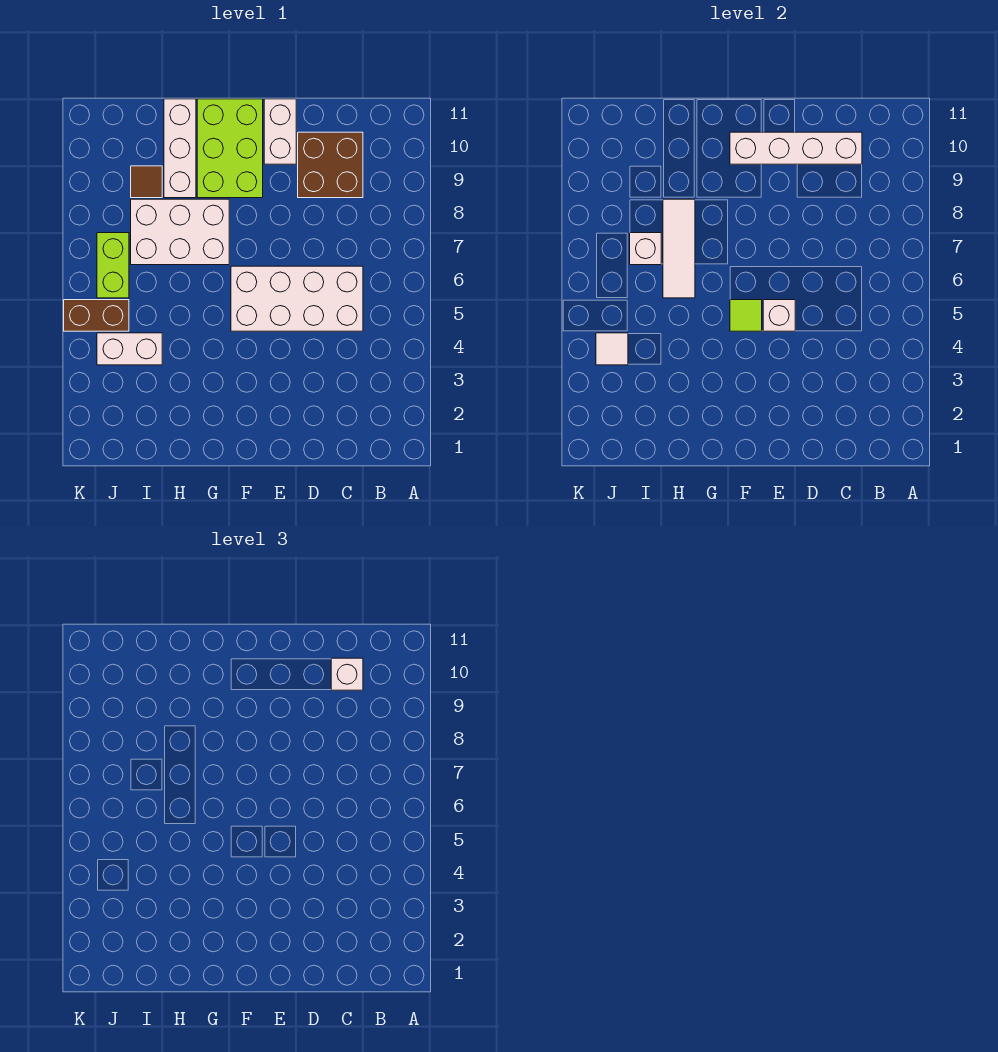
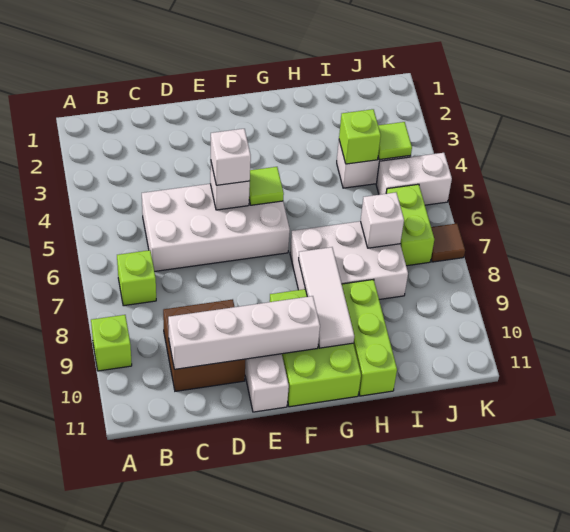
none -> lime brick A9 level 1
none -> lime brick B7 level 1
white brick C10 level 3 -> white brick E5 level 3
white tile H6:H8 level 2 -> white tile G8:G10 level 2
white brick H9:H11 level 1 -> lime brick H9:H11 level 1
none -> lime brick I4 level 2
brown tile I9 level 1 -> brown tile K7 level 1
white tile J4 level 2 -> lime tile J4 level 2
brown brick J5:K5 level 1 -> white brick J5:K5 level 1

